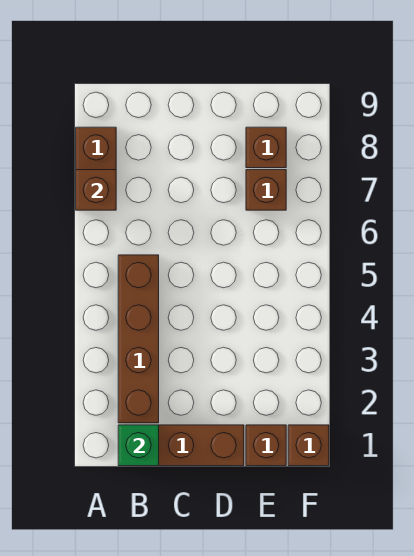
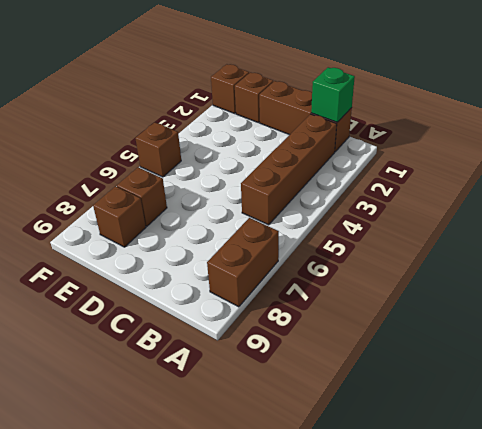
brown brick A7 level 2 -> brown brick F5 level 1

